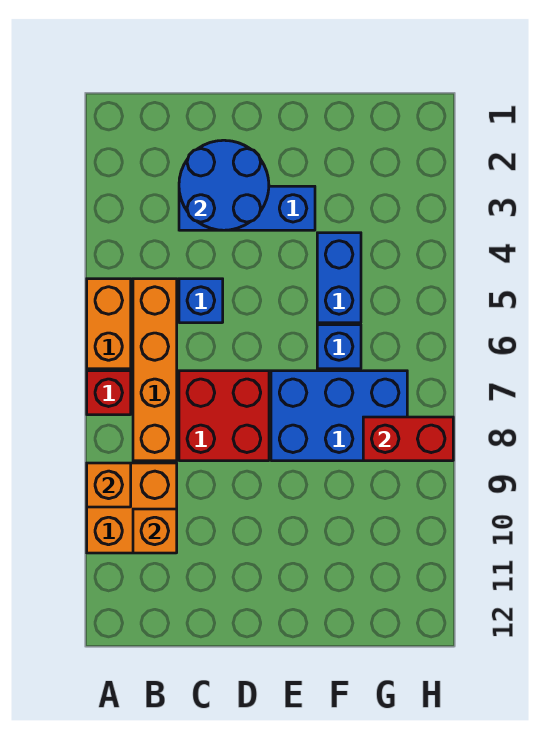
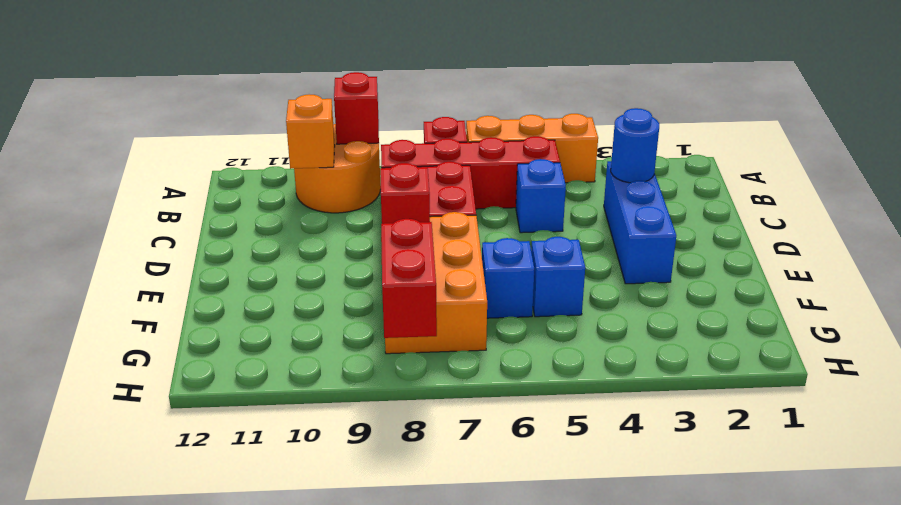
orange brick A5:A6 level 1 -> orange brick A4:A6 level 1
orange brick A9:B10 level 1 -> orange round brick A9:B10 level 1
orange brick A9 level 2 -> red brick A9 level 2
orange brick B5:B8 level 1 -> red brick B5:B8 level 1
blue round brick C2:D3 level 2 -> blue round brick C3 level 2
blue brick E7:G8 level 1 -> orange brick E7:G8 level 1
none -> red brick E8 level 2
blue brick F4:F5 level 1 -> blue brick F5 level 1

